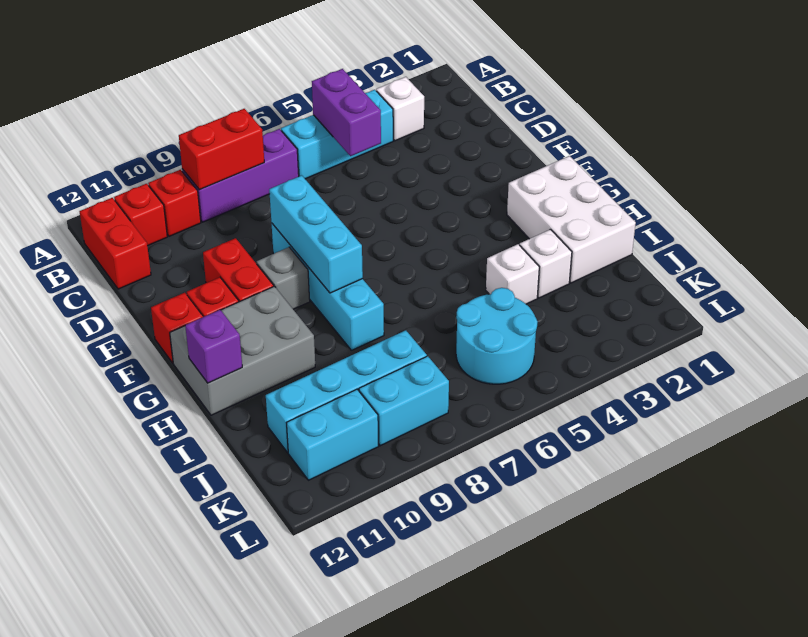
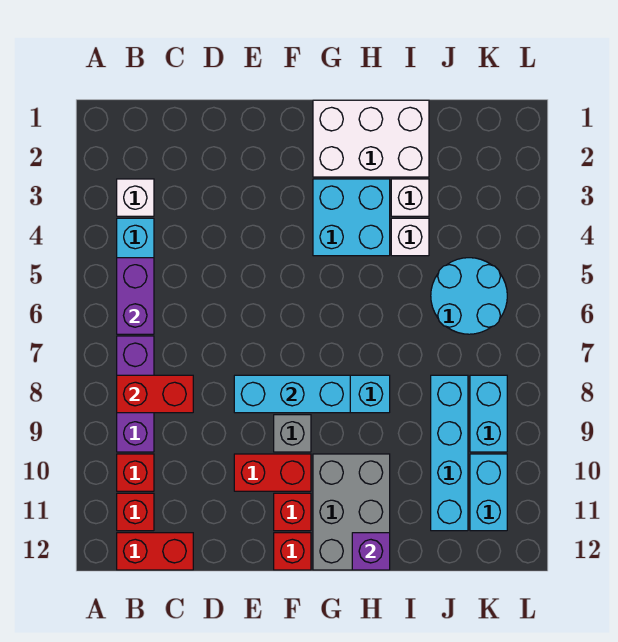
purple brick B5:C5 level 2 -> purple brick B5:B6 level 2
red brick B8:B9 level 2 -> red brick B8:C8 level 2
none -> cyan brick G3:H4 level 1

